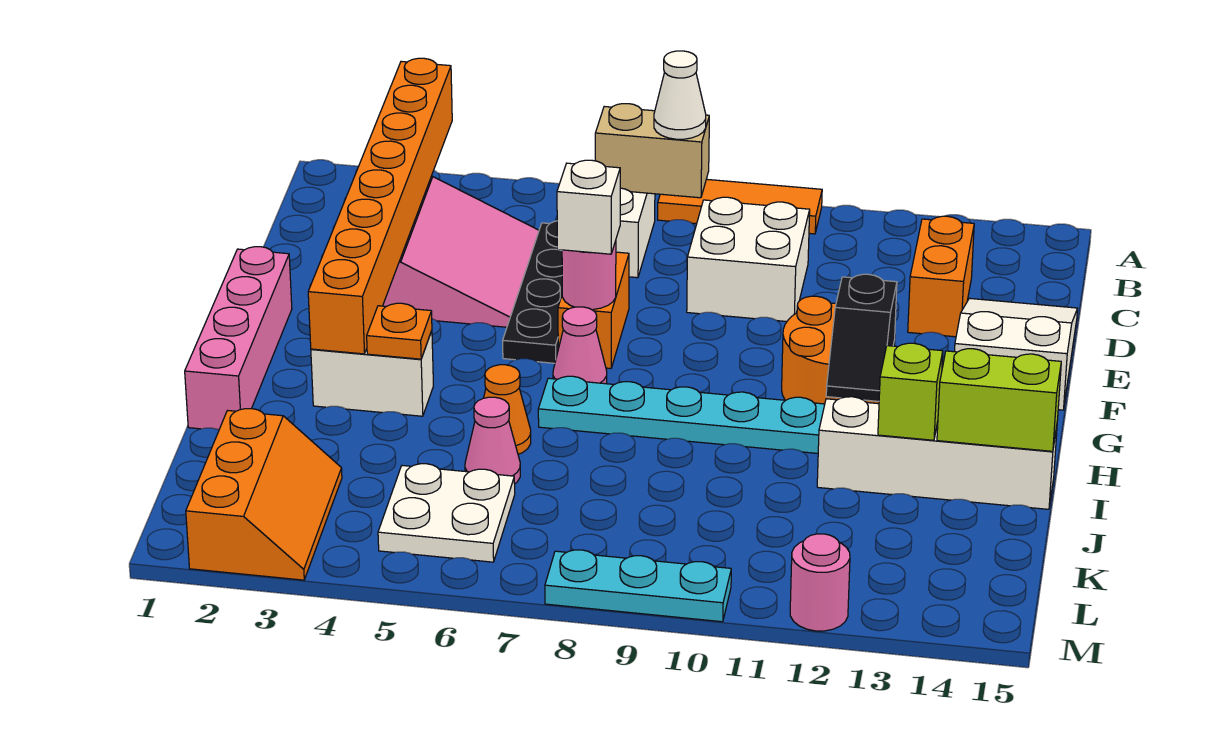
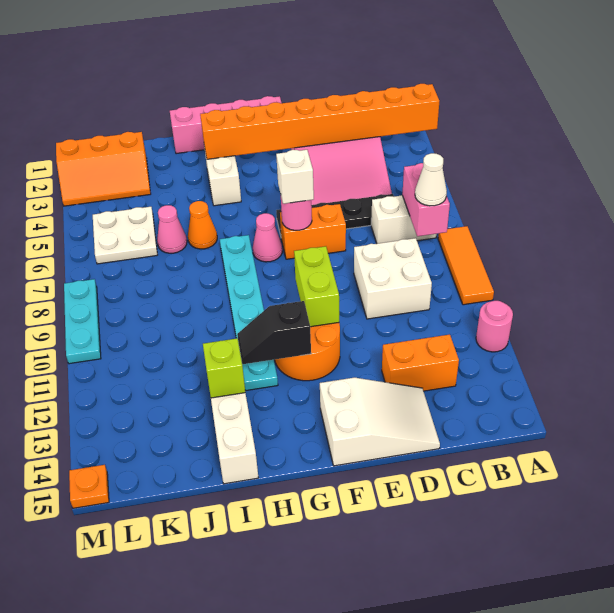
tan brick B7:B8 level 2 -> pink brick B7:B8 level 2
orange plate H4 level 2 -> orange plate M15 level 1
lime brick I14:I15 level 2 -> lime brick F10:F11 level 2
pink round brick M12 level 1 -> pink round brick A12 level 1

